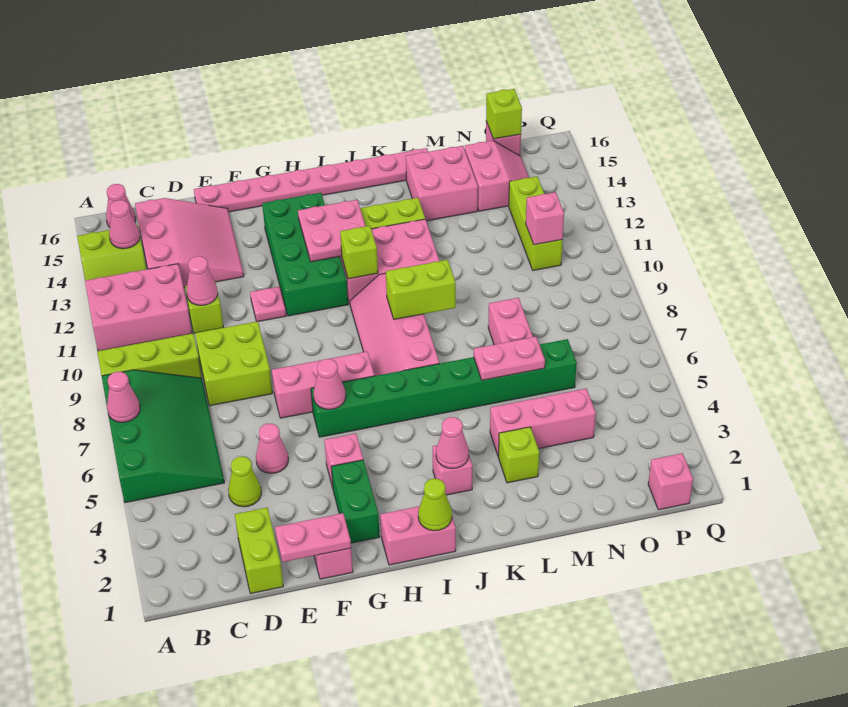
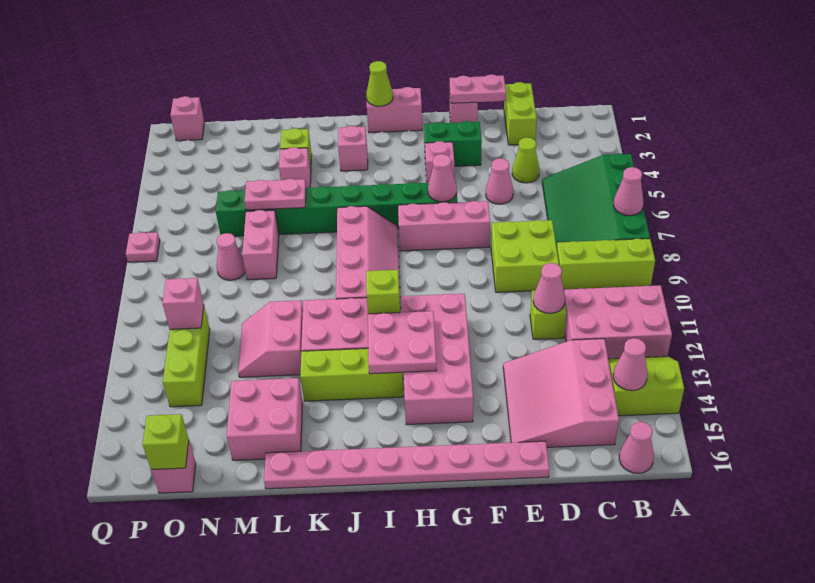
pink plate F11 level 1 -> pink plate Q7 level 1
green brick G2:G3 level 1 -> green brick F3:G3 level 1
green brick G11:H14 level 1 -> pink brick G11:H14 level 1
pink cone J3 level 2 -> pink cone N8 level 1
lime brick J9:K9 level 2 -> none
pink brick L4:N4 level 1 -> pink brick L4 level 1
pink slope N14:O15 level 1 top N -> pink slope L11:M12 level 1 top L

